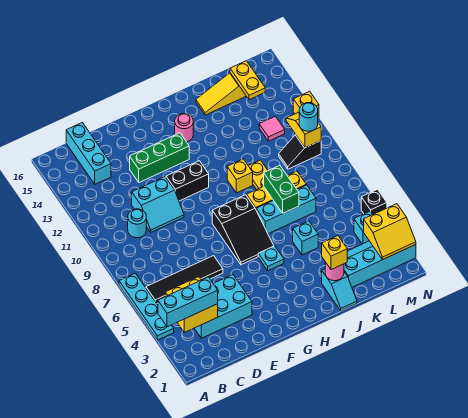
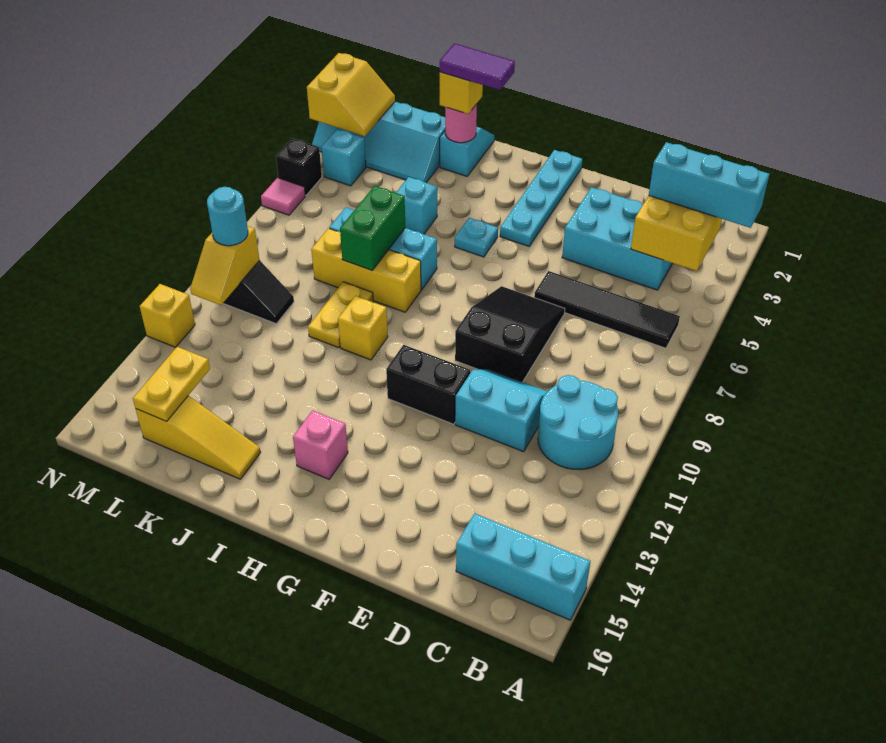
cyan plate A4:A7 level 1 -> cyan plate G1:G4 level 1
cyan round brick C10 level 1 -> cyan round brick B10:C11 level 1
cyan brick C14:C16 level 1 -> cyan brick A15:C15 level 1
green brick E13:G13 level 1 -> none
black slope G6:H8 level 1 top 8 -> black slope E7:F9 level 1 top 9
pink round brick H14 level 1 -> pink brick H14 level 1
none -> purple tile I2:J2 level 4
pink tile L12 level 1 -> pink tile N6 level 1
yellow slope M2:N3 level 2 top 3 -> yellow slope M2:N3 level 2 top N

